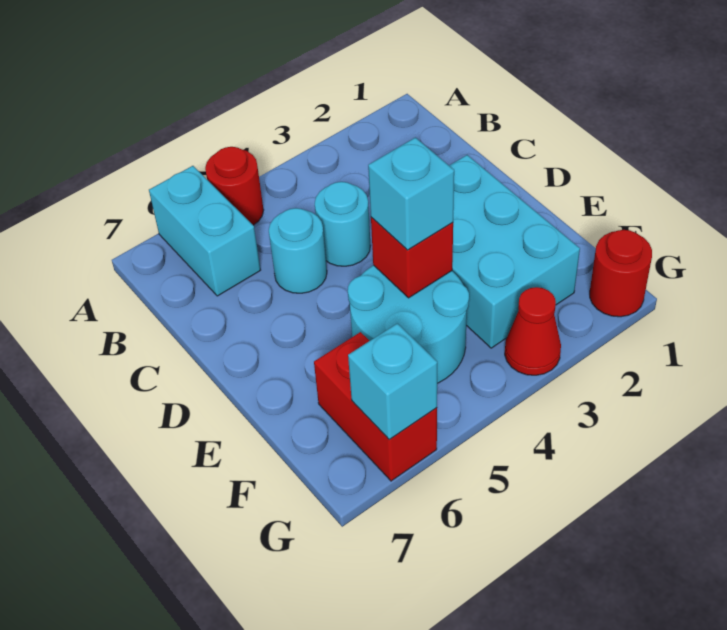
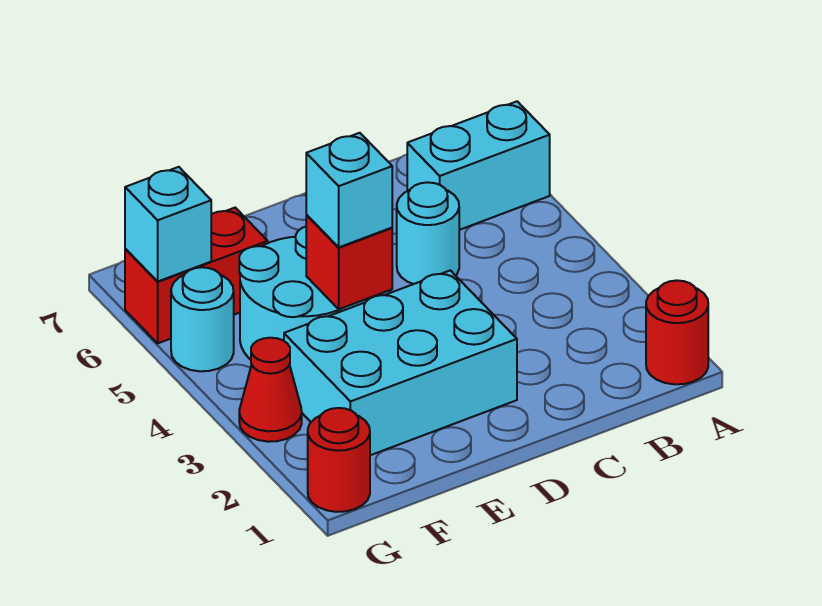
red round brick A5 level 1 -> red round brick A1 level 1
cyan round brick C4 level 1 -> cyan round brick G5 level 1

